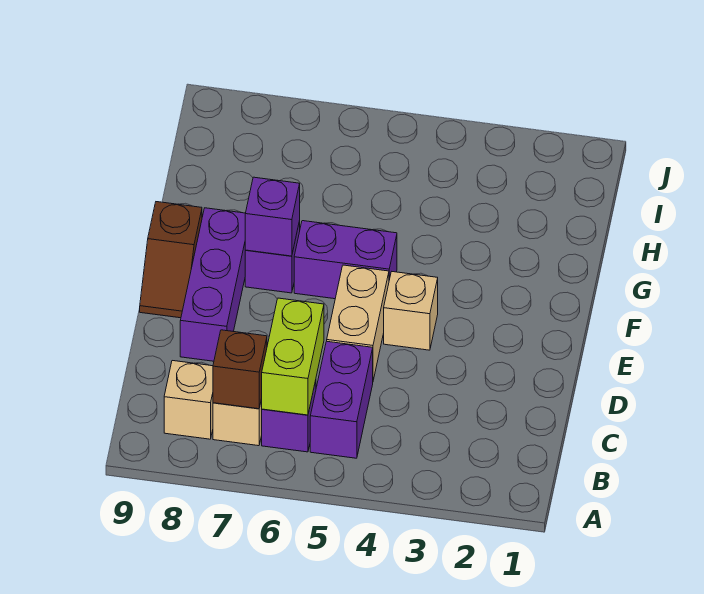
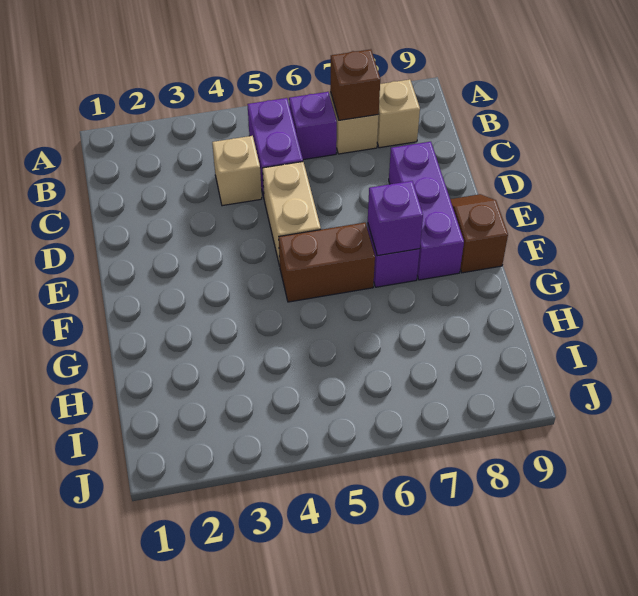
lime brick B6:C6 level 2 -> none
tan brick E4 level 1 -> tan brick C4 level 1
purple brick F5:F6 level 1 -> brown brick F5:F6 level 1

